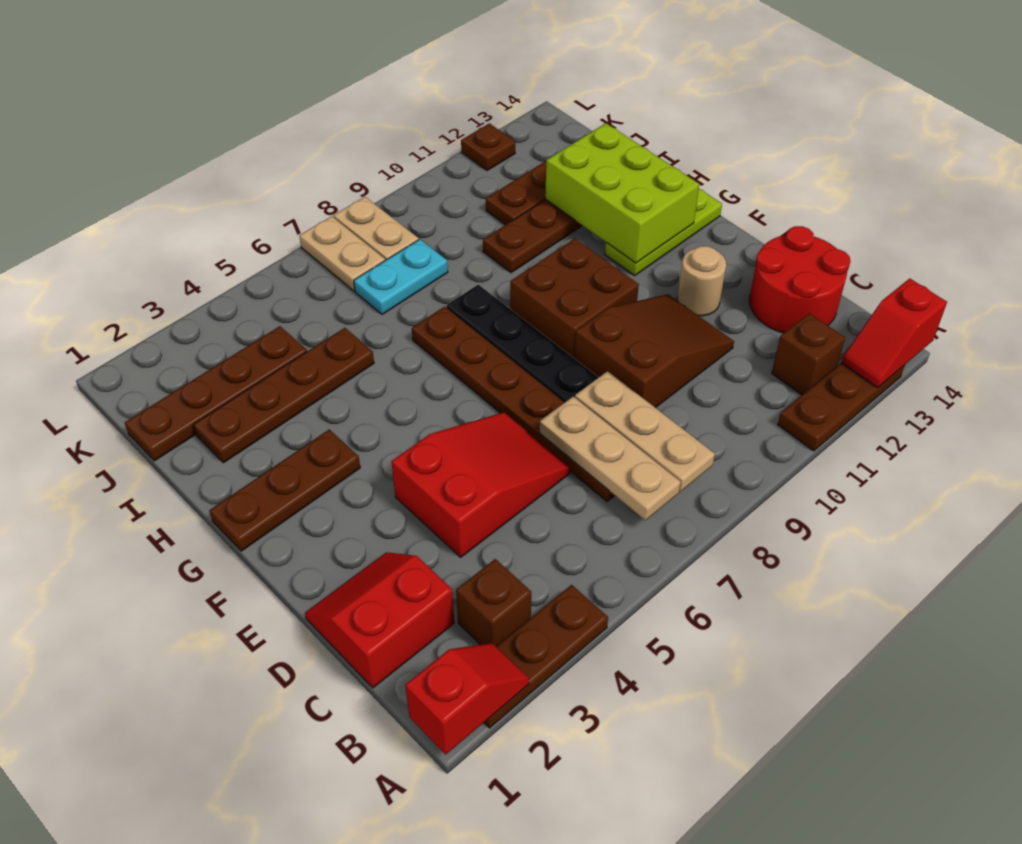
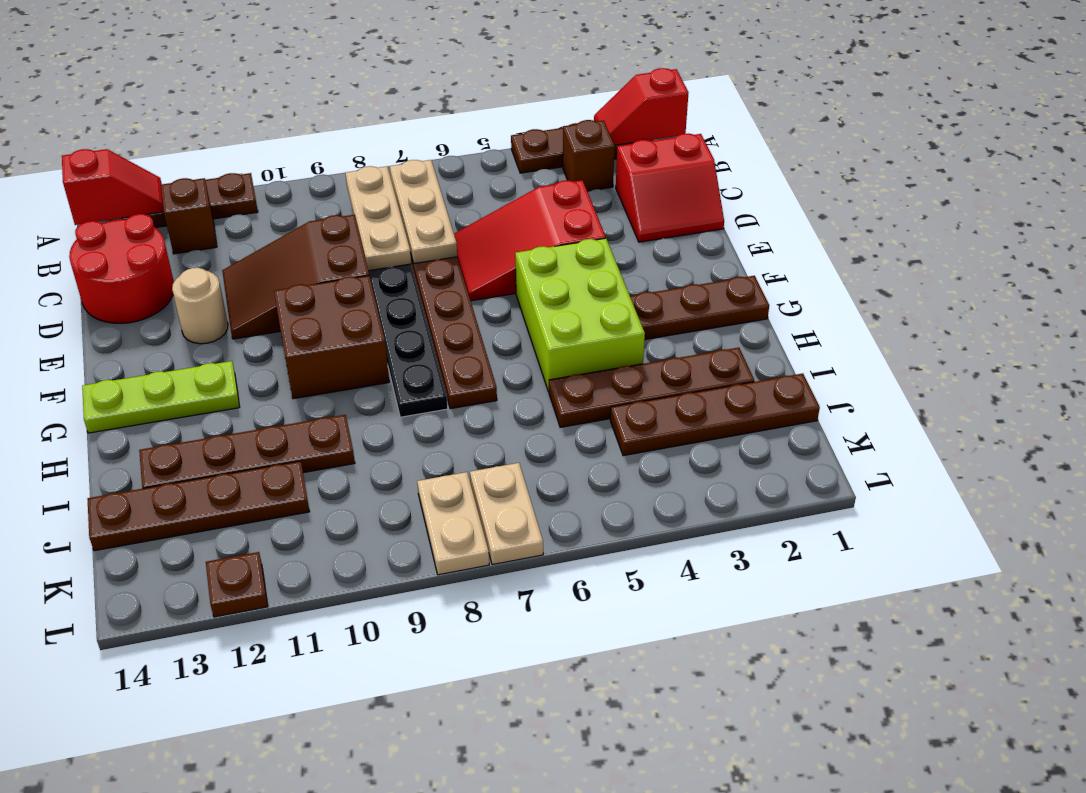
lime brick G12:I13 level 2 -> lime brick F4:H5 level 1
cyan plate J7:J8 level 1 -> none

